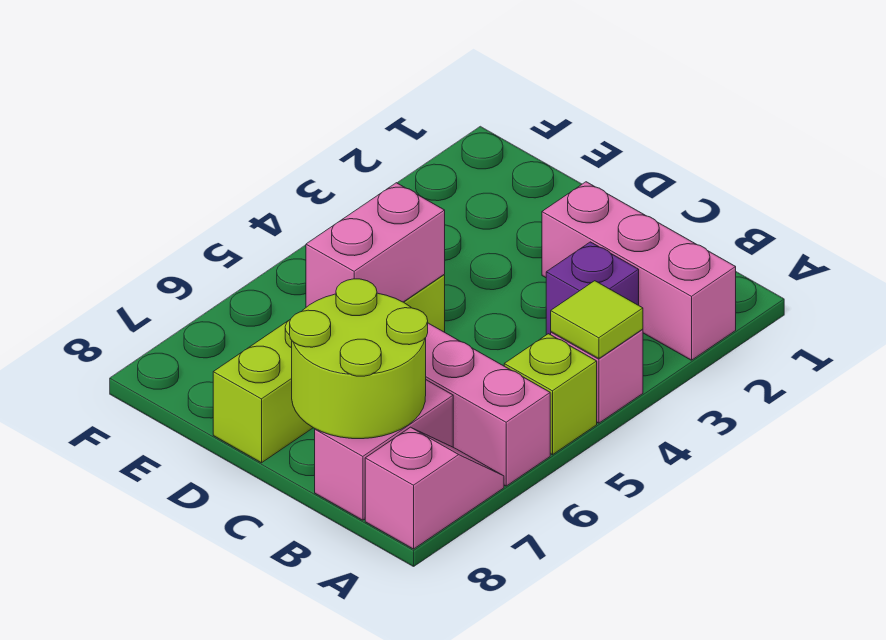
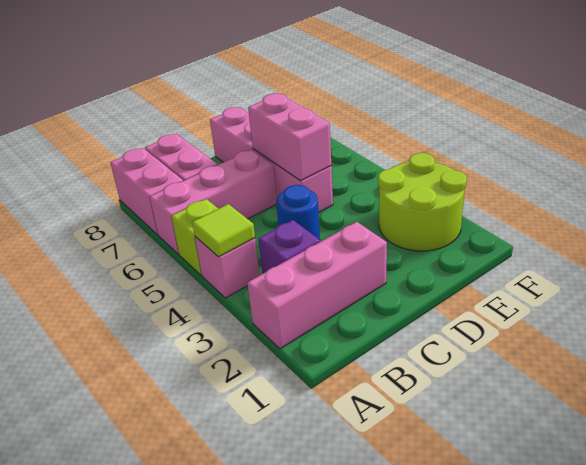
pink slope A7:A8 level 1 top 8 -> pink brick A7:A8 level 1
lime round brick B7:C8 level 2 -> lime round brick E2:F3 level 1
none -> blue round brick C4 level 1
lime brick D5:D8 level 1 -> pink brick D5:D8 level 1

